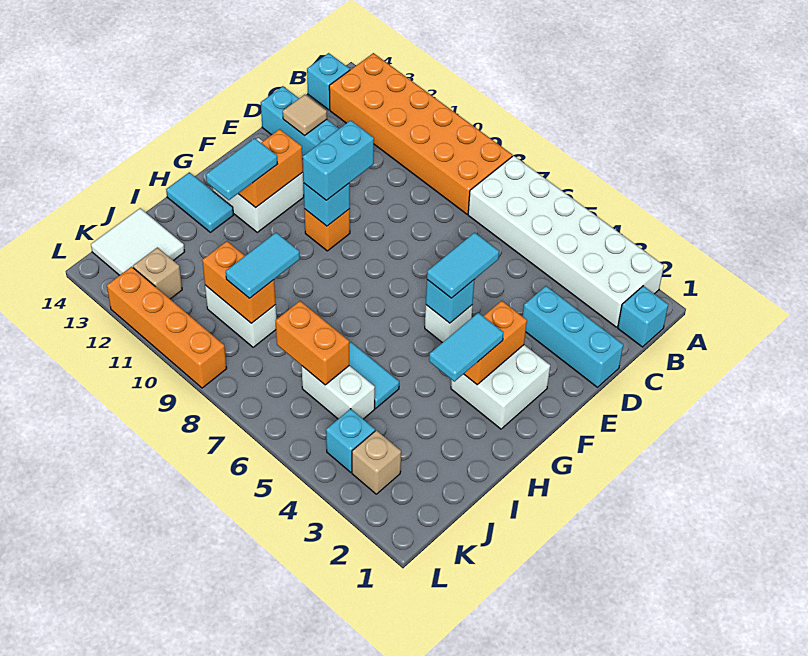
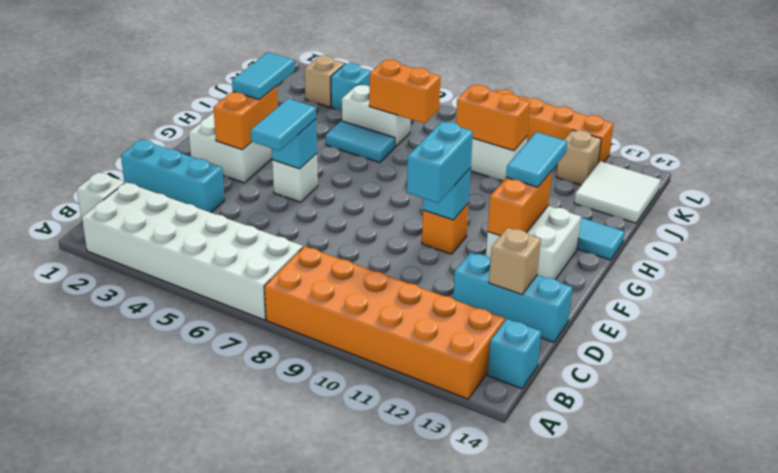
cyan brick B1 level 1 -> white brick B1 level 1
tan tile D13 level 2 -> tan brick D13 level 2
cyan tile I9:J9 level 3 -> none

